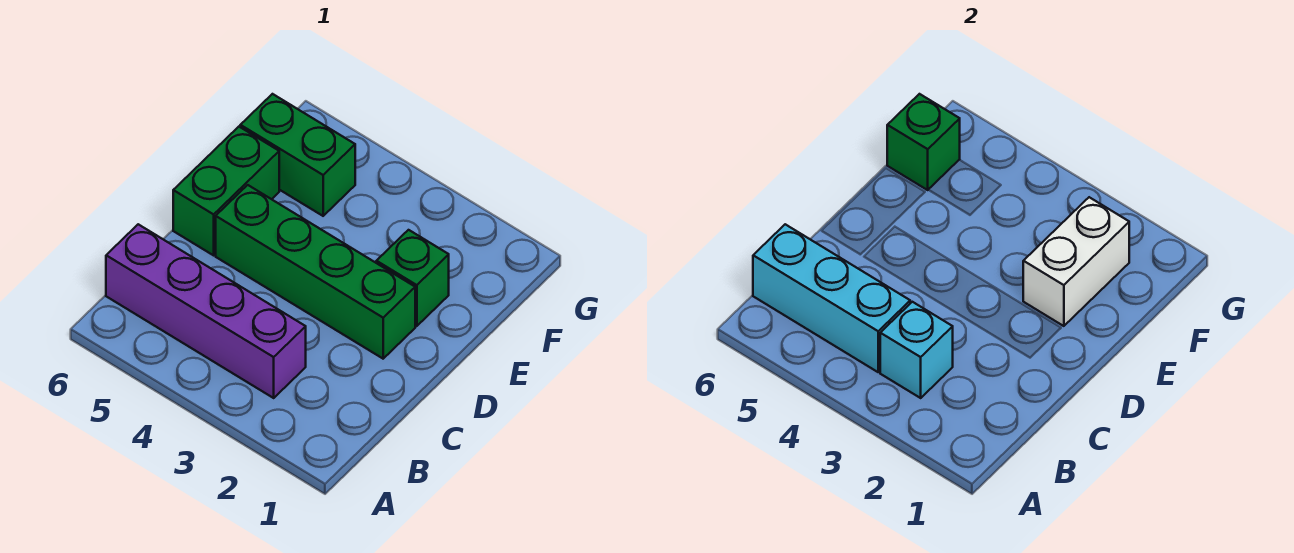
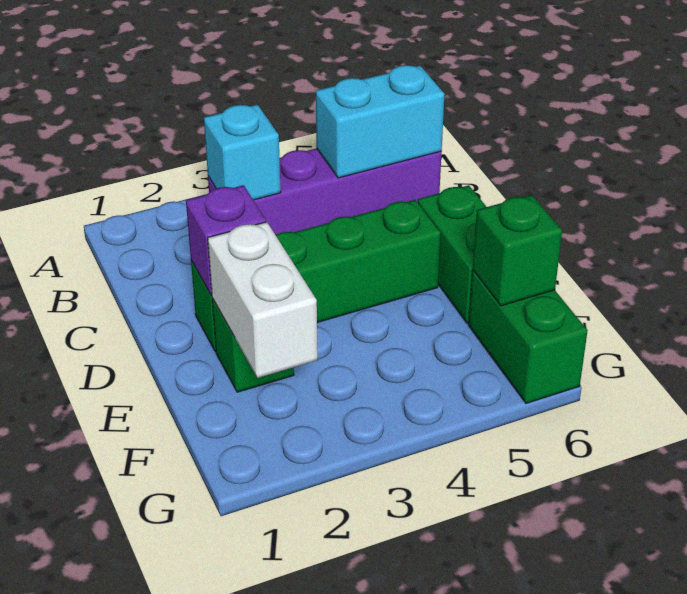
cyan brick B4:B6 level 2 -> cyan brick B5:B6 level 2
none -> purple brick D2 level 2
green brick F5:F6 level 1 -> green brick F6:G6 level 1

